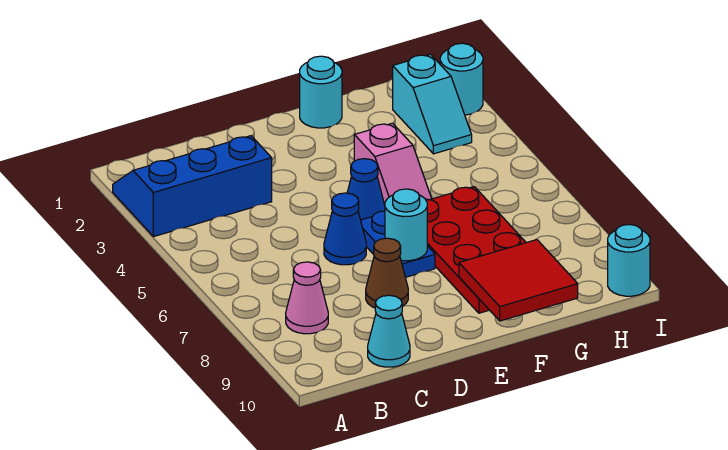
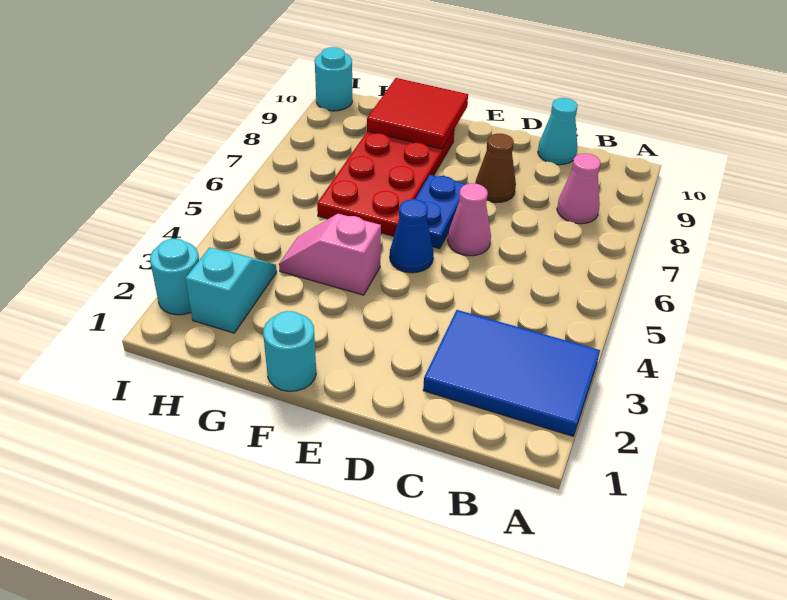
blue slope A2:C3 level 1 top 3 -> blue tile A2:C3 level 1
blue cone D6 level 1 -> pink cone D6 level 1
cyan round brick E7 level 2 -> none
pink slope F4:F5 level 1 top 4 -> pink slope F4:G4 level 1 top F

